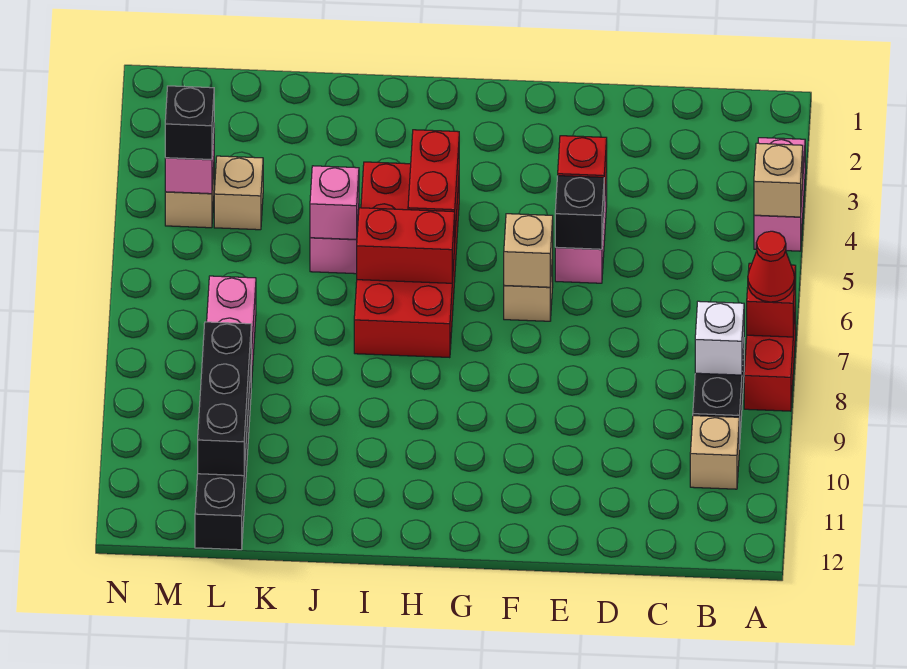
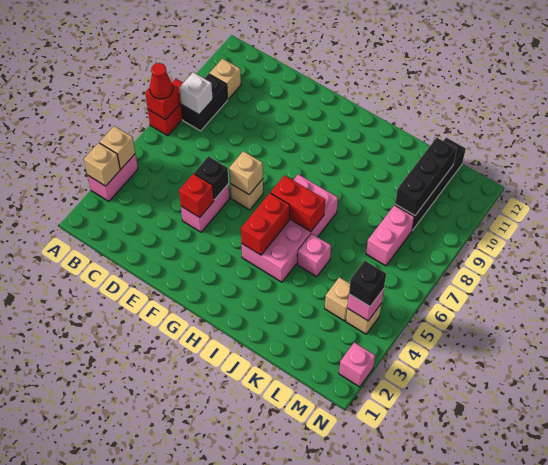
none -> tan brick A3 level 2
red brick H4:I7 level 1 -> pink brick H4:I7 level 1
pink brick J5 level 2 -> pink brick N2 level 1

